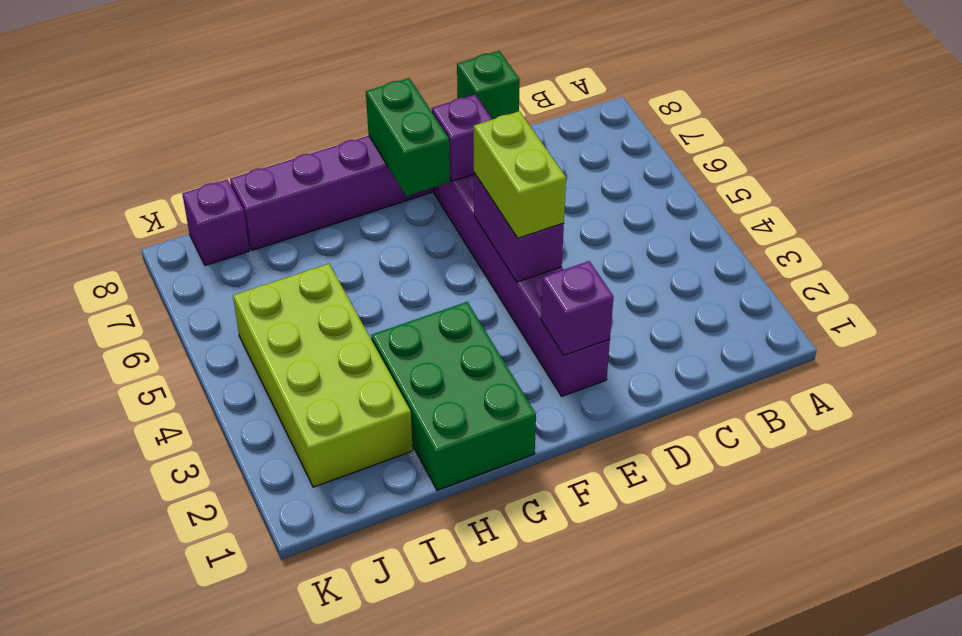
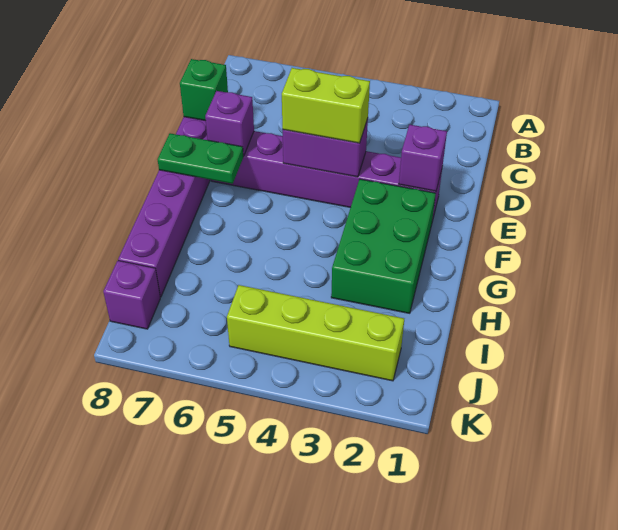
green brick F7:F8 level 2 -> green plate F7:F8 level 2
green brick G1:H3 level 1 -> green brick F2:H3 level 1
lime brick I2:J5 level 1 -> lime brick J2:J5 level 1

